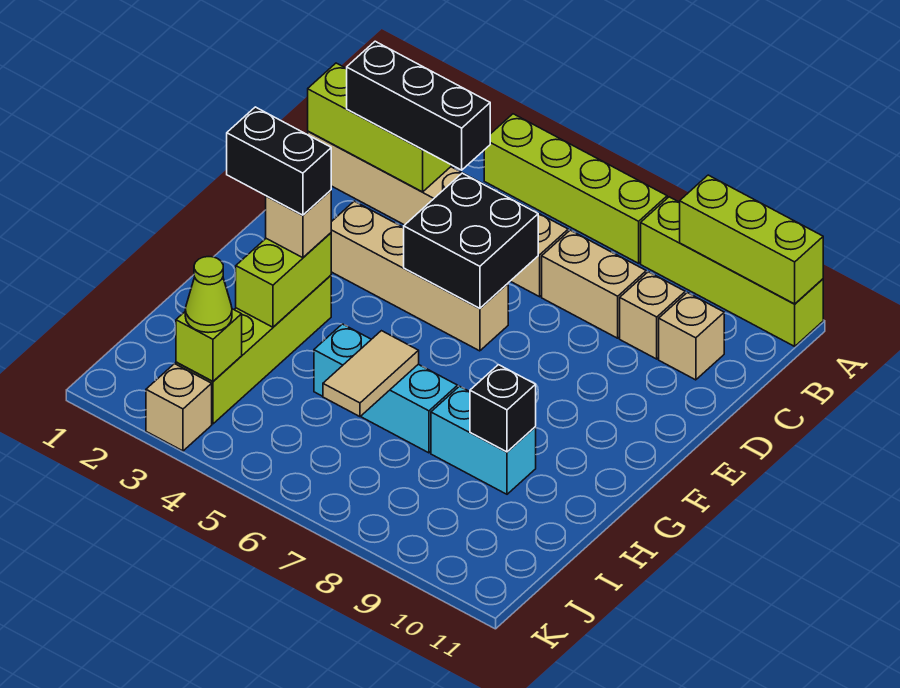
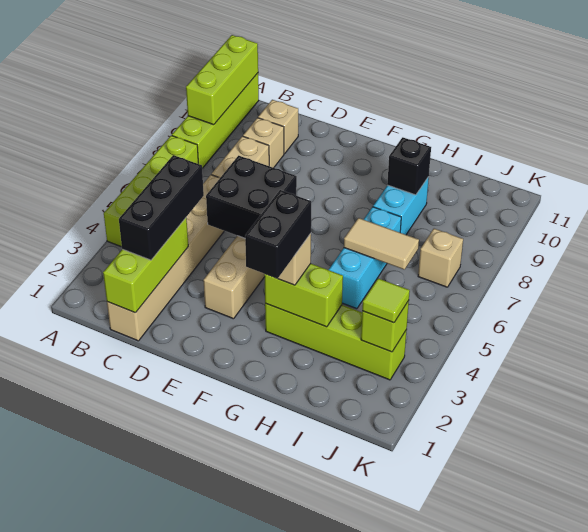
lime cone J3 level 3 -> lime tile J3 level 3
tan brick K3 level 1 -> tan brick J7 level 1

